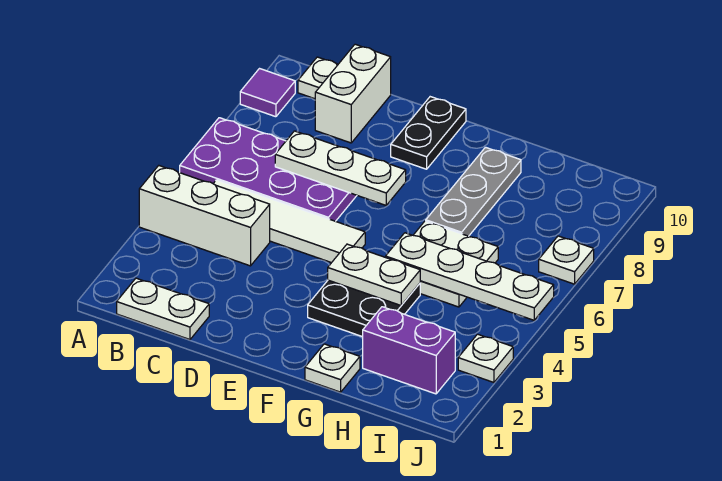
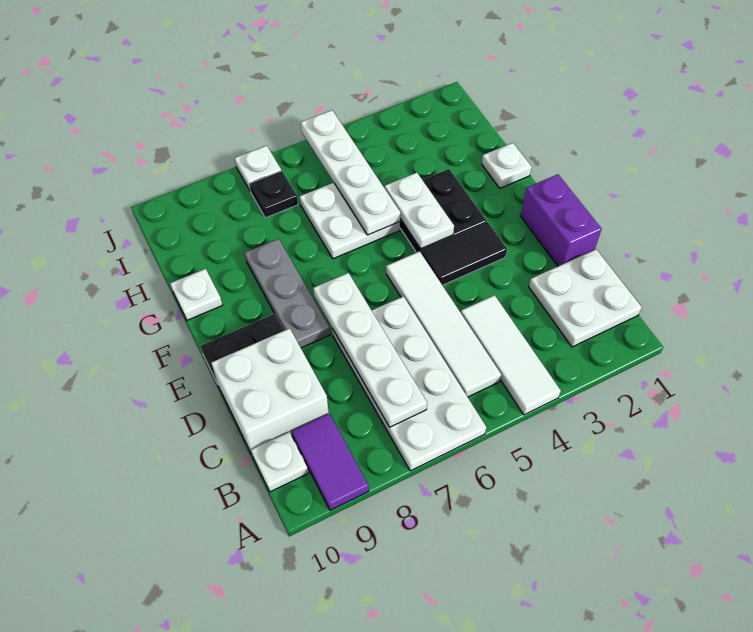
white brick A4:C4 level 1 -> white tile A4:C4 level 1
purple plate A6:D7 level 1 -> white plate A6:D7 level 1
purple tile A9 level 1 -> purple tile A9:B9 level 1
white plate B1:C1 level 1 -> white plate B1:C2 level 1
white plate C7:E7 level 2 -> white plate B7:E7 level 2
white brick C9:C10 level 1 -> white brick C9:D10 level 1
none -> black tile E3:E4 level 1
grey plate G7:G9 level 1 -> grey plate E8:G8 level 1
purple brick H2:I2 level 1 -> purple brick D1:E1 level 1
none -> black plate I7 level 1
white plate J3 level 1 -> white plate G10 level 1

